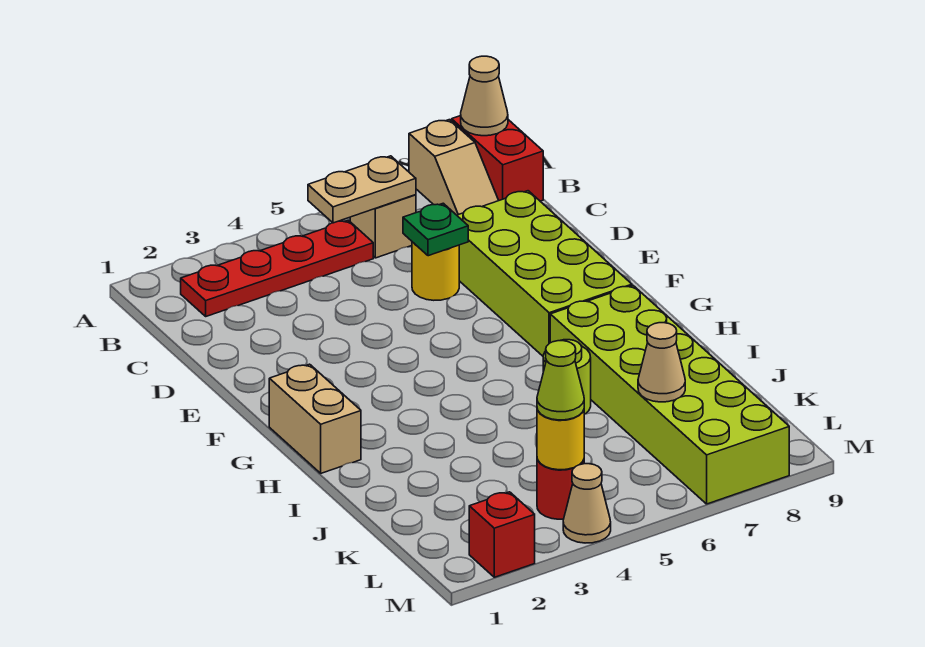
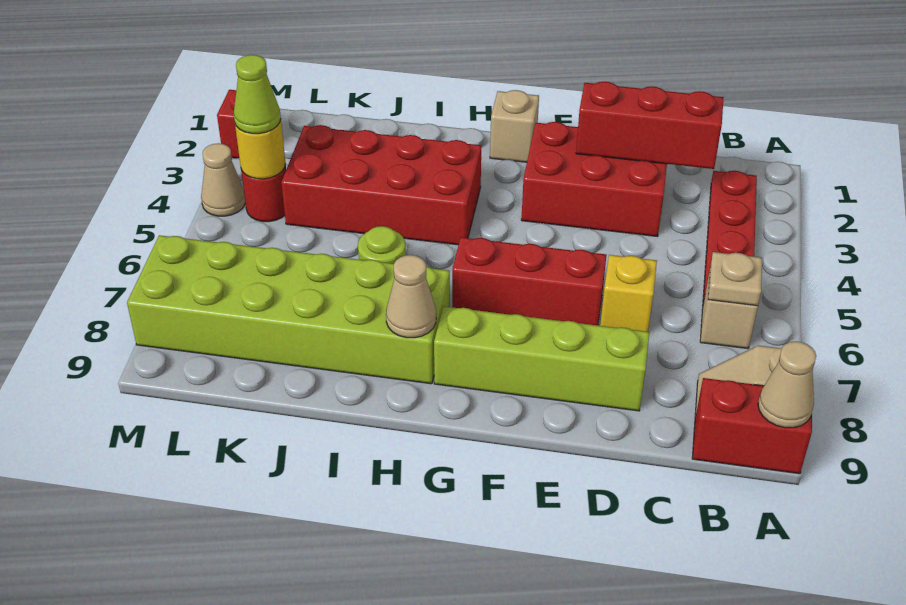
tan plate B5:B6 level 2 -> tan plate B6 level 2
none -> red brick C2:E2 level 2
none -> red brick D2:F3 level 1
yellow round brick D6 level 1 -> yellow brick D6 level 1
green plate D6 level 2 -> none
lime brick D7:G8 level 1 -> lime brick D8:G8 level 1
none -> red brick E6:G6 level 1
tan brick G1:H1 level 1 -> tan brick G1 level 1
none -> red brick H3:K4 level 1
tan cone K7 level 2 -> tan cone H8 level 2

